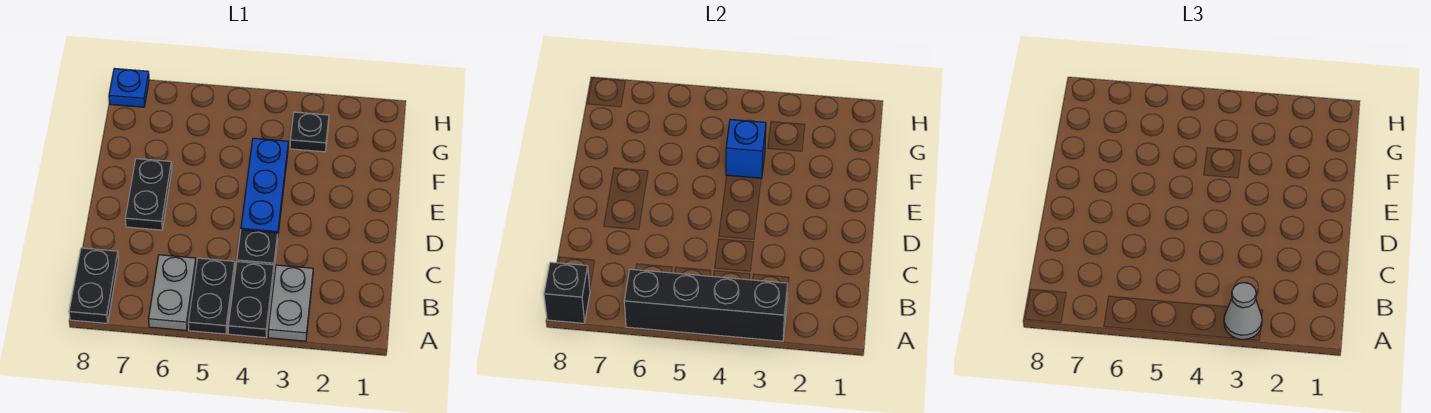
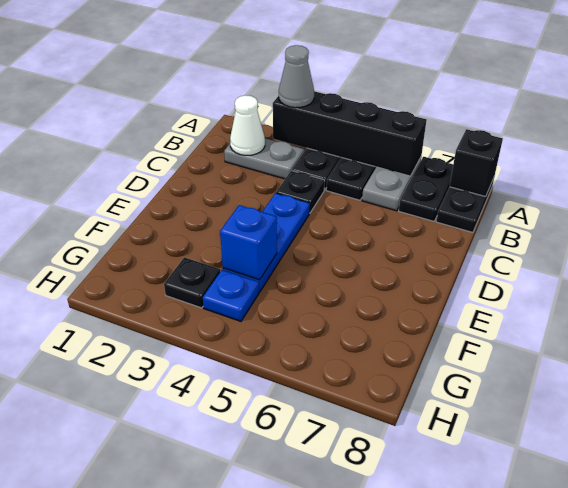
grey plate A3:B3 level 1 -> grey plate B2:B3 level 1
none -> white cone B2 level 2
black plate D7:E7 level 1 -> black plate A7:B7 level 1
blue plate H8 level 1 -> blue plate G4 level 1

